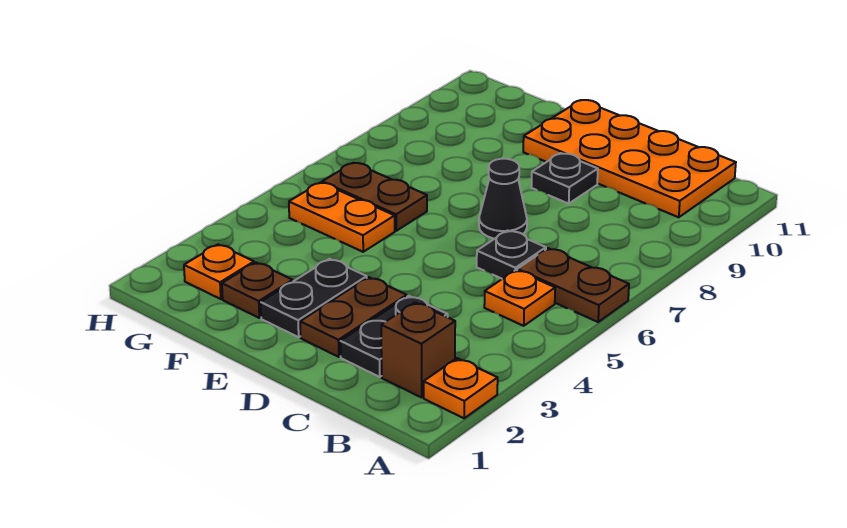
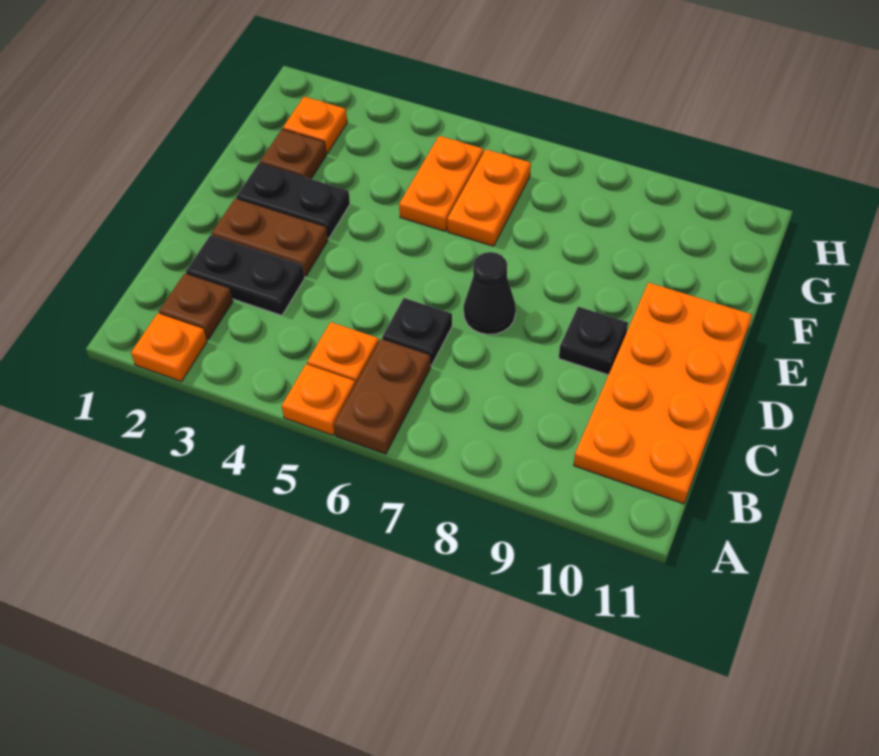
none -> orange plate A5 level 1
brown brick B2 level 1 -> brown plate B2 level 1
brown plate F6:G6 level 1 -> orange plate F6:G6 level 1

